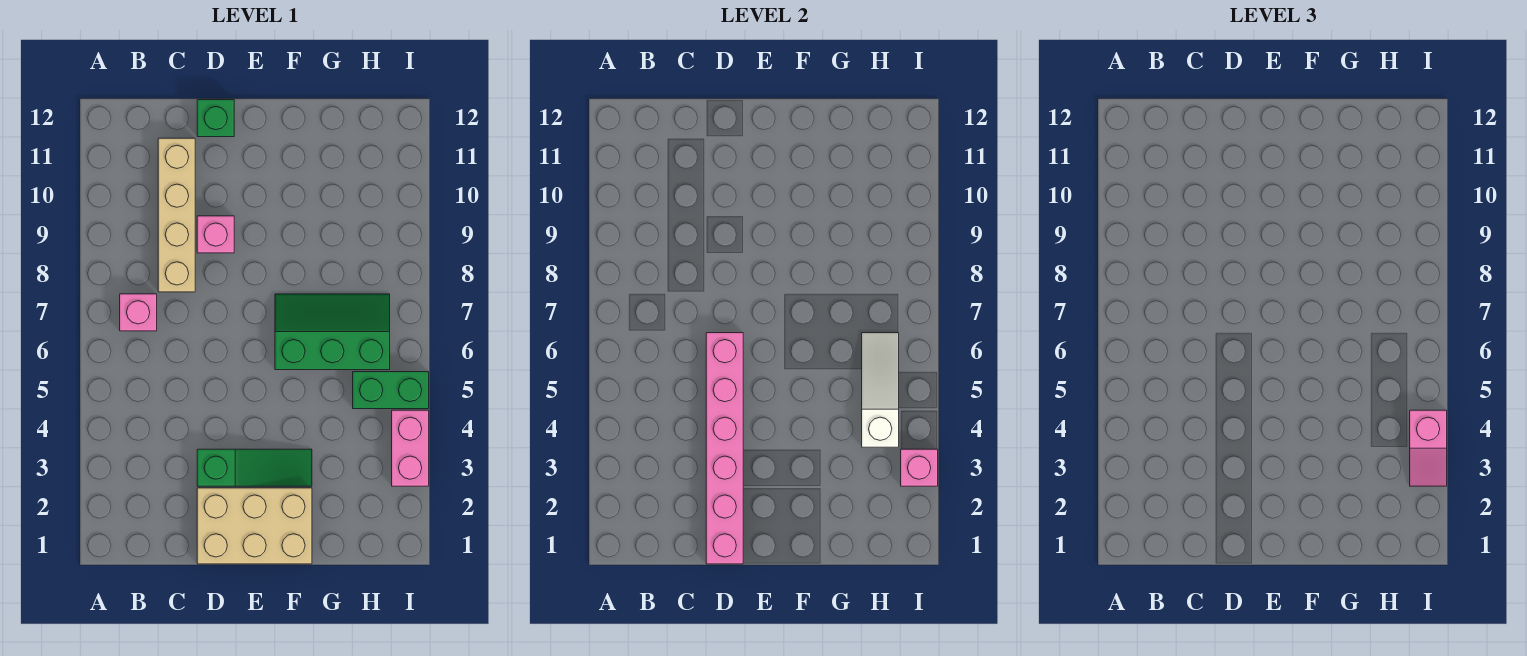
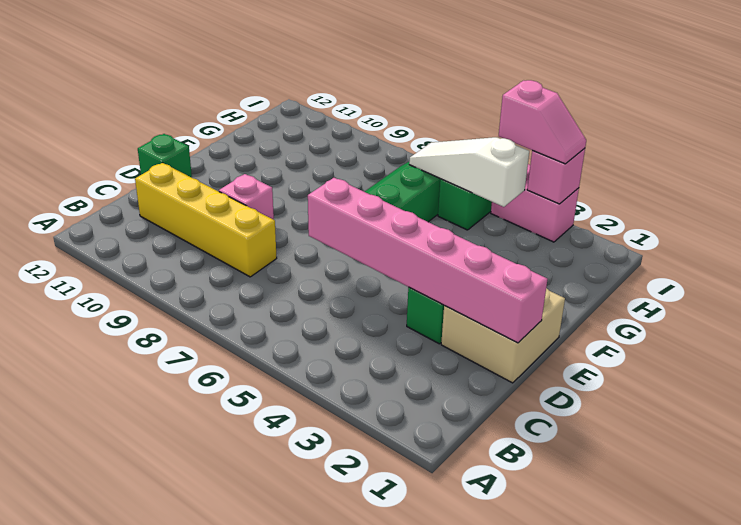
pink brick B7 level 1 -> none
tan brick C8:C11 level 1 -> yellow brick C8:C11 level 1
tan brick D1:F2 level 1 -> tan brick D1:E2 level 1

